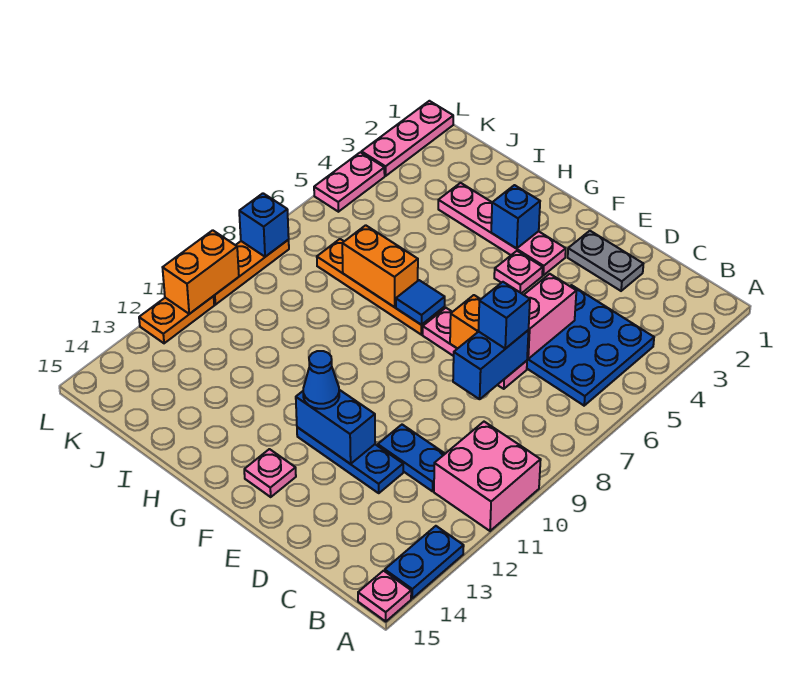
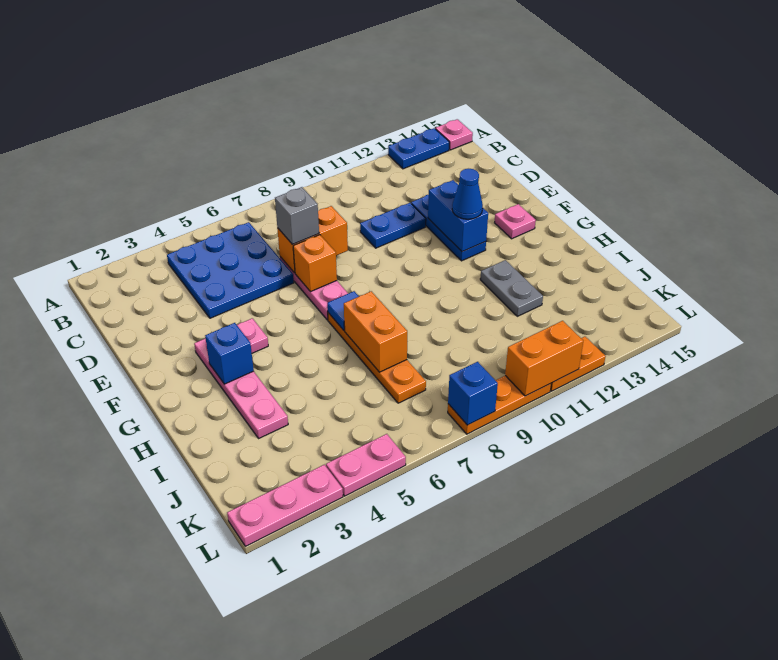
pink brick A10:B11 level 1 -> none
blue plate C11:D11 level 1 -> blue plate D10:D11 level 1
grey plate D2:E2 level 1 -> grey plate H12:I12 level 1
pink brick D5:D6 level 2 -> none
blue brick D7:D8 level 2 -> orange brick D7:D8 level 2
blue brick D7 level 3 -> grey brick D7 level 3

